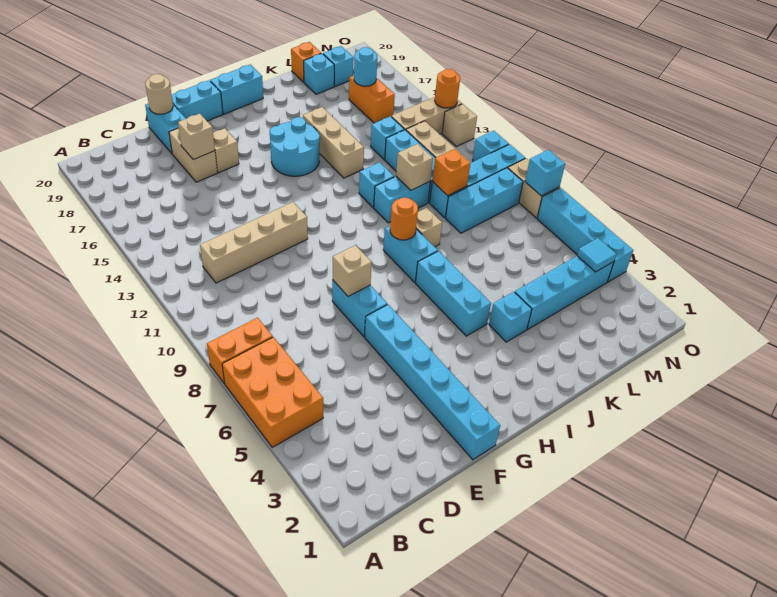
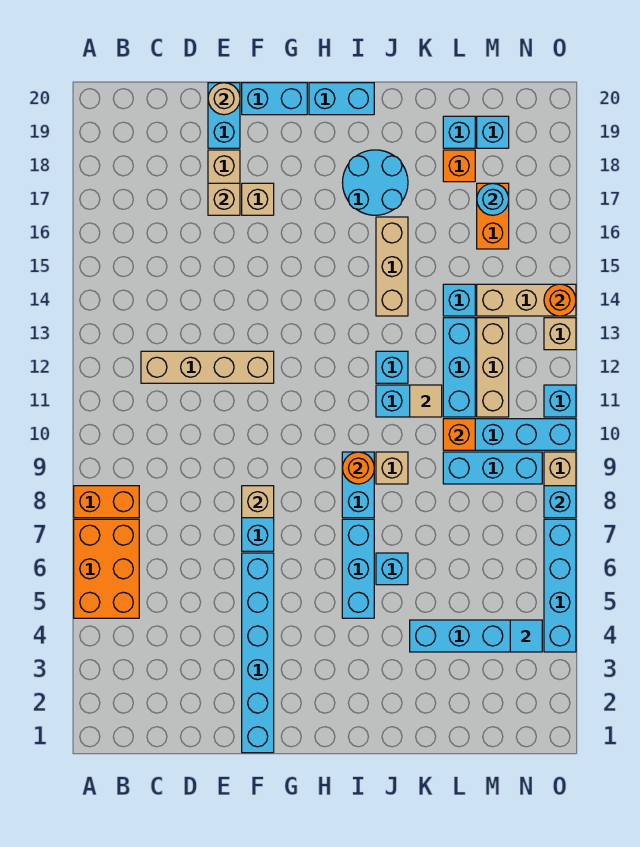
cyan round brick H15:I16 level 1 -> cyan round brick I17:J18 level 1
cyan brick J4 level 1 -> cyan brick J6 level 1
tan brick K11 level 2 -> tan tile K11 level 2
orange brick L20 level 1 -> orange brick L18 level 1

